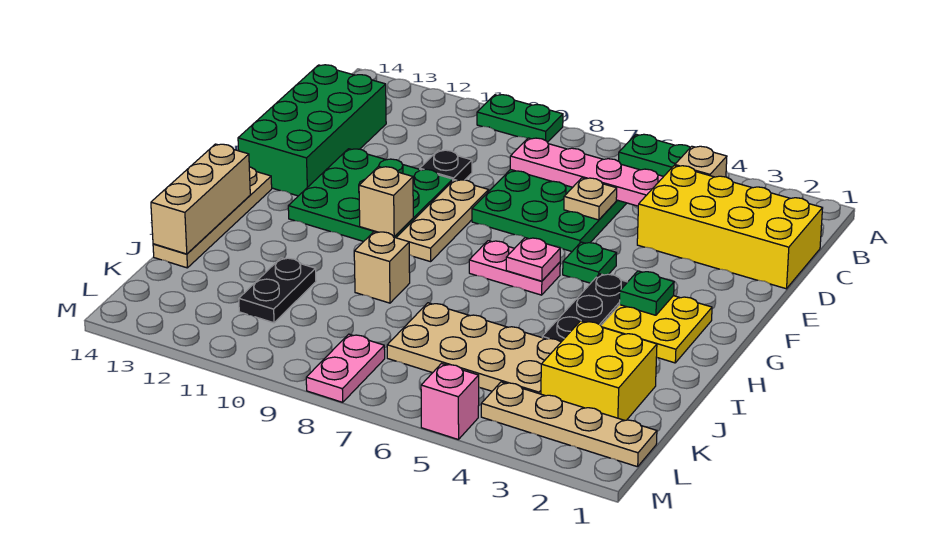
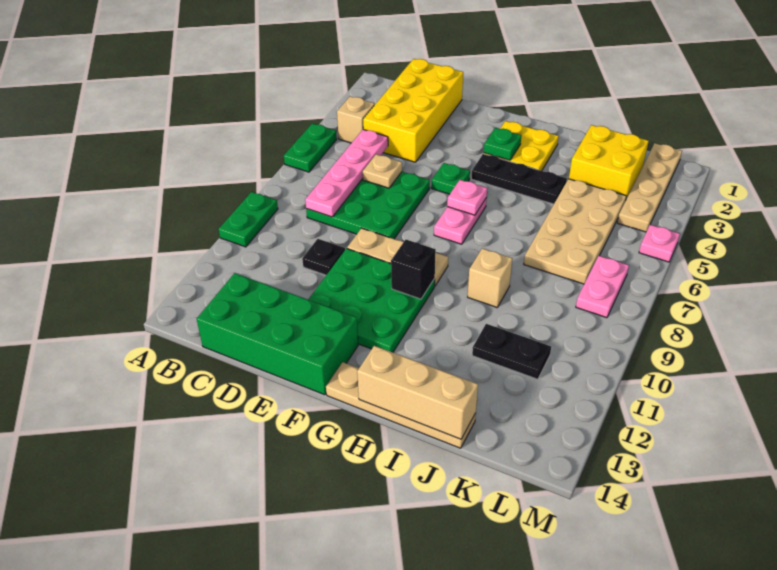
tan brick G10 level 2 -> black brick G10 level 2
pink plate L8:M8 level 1 -> pink plate L7:L8 level 1
pink brick M5 level 1 -> pink plate M5 level 1

